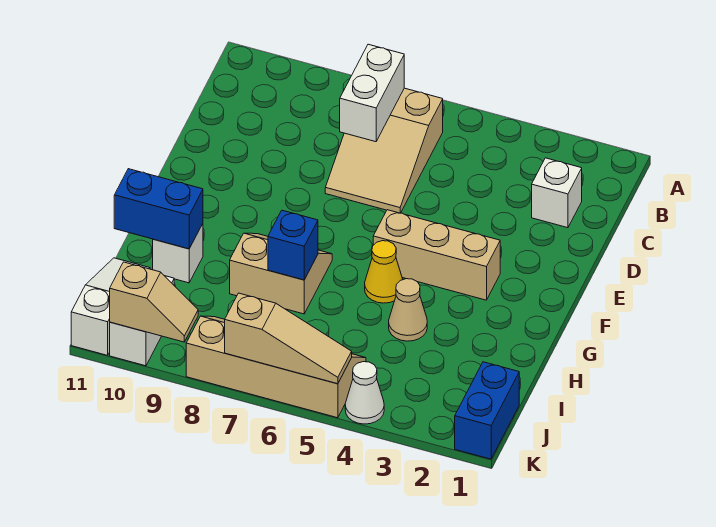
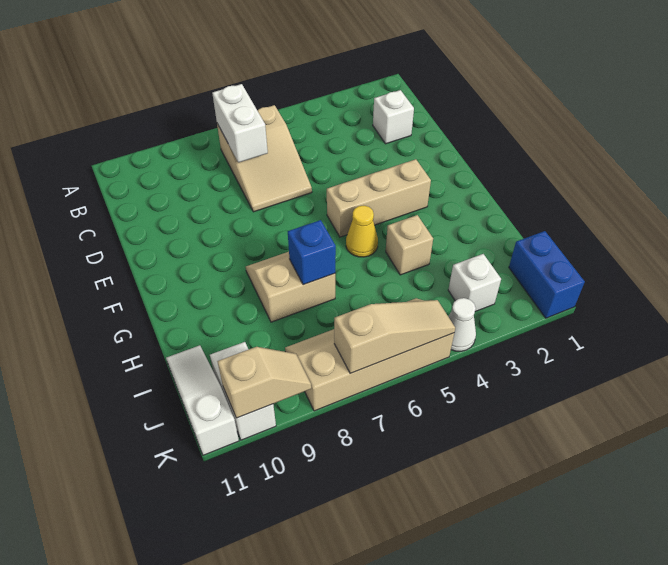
tan cone H4 level 1 -> tan brick H4 level 1
white brick H10 level 1 -> white brick J3 level 1
blue brick H10:H11 level 2 -> none

